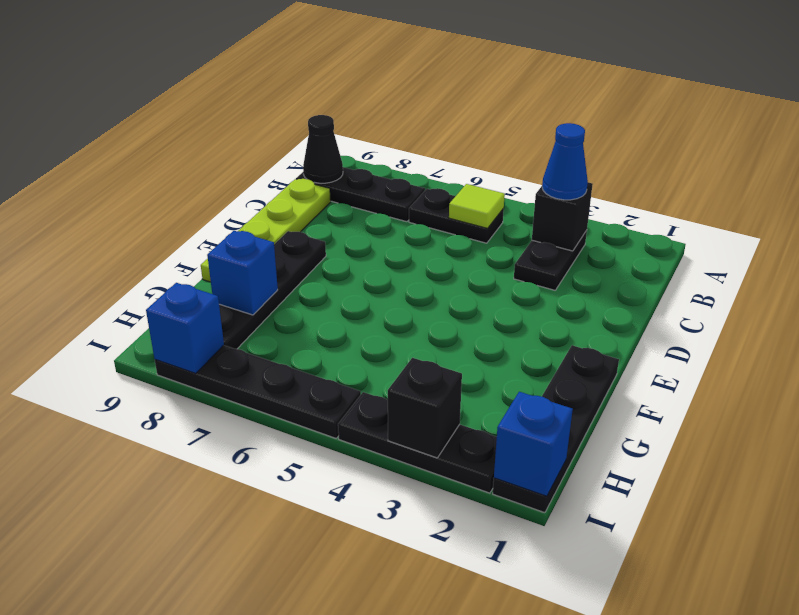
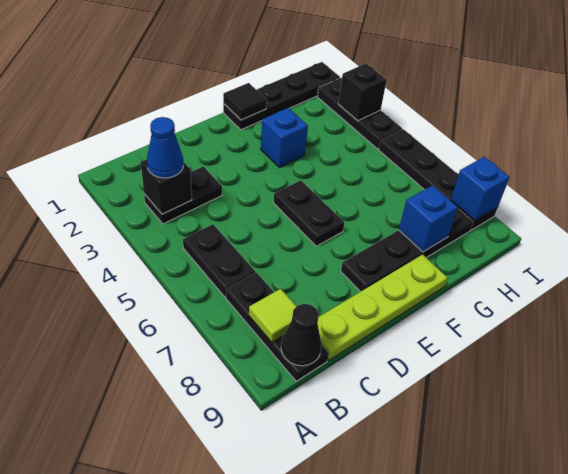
lime tile B5 level 2 -> lime tile B8 level 2
none -> black plate E5:E6 level 1
none -> black tile F1 level 2
blue brick I1 level 2 -> blue brick F3 level 1

